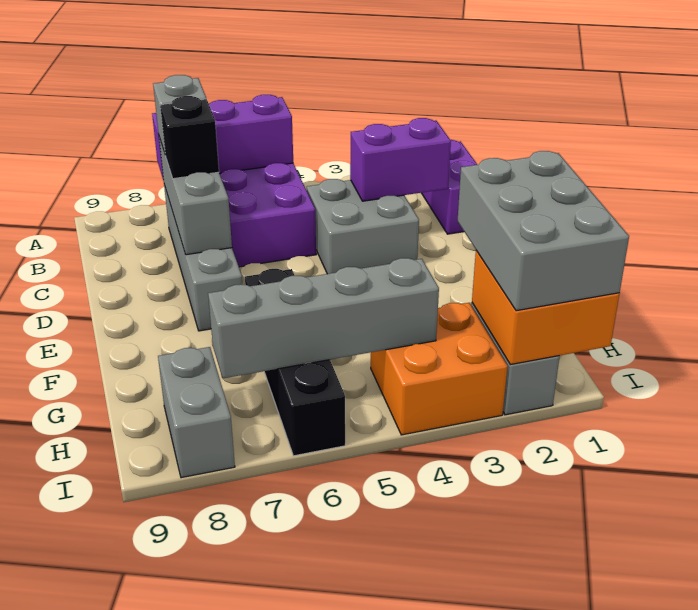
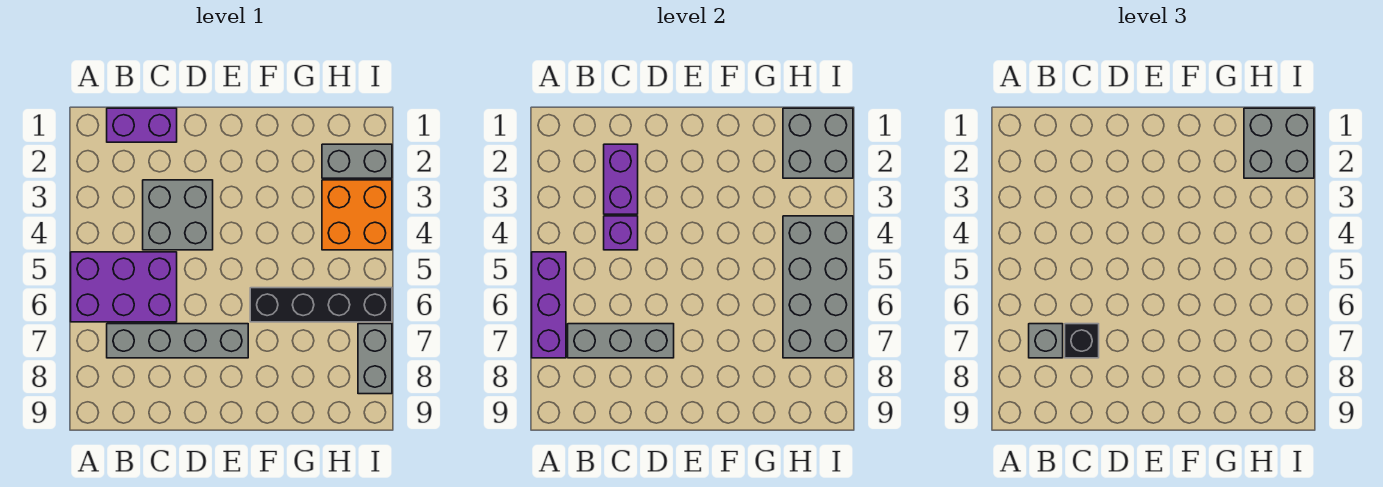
none -> purple brick C4 level 2
grey brick G1:I2 level 3 -> grey brick H1:I2 level 3
orange brick H1:I2 level 2 -> grey brick H1:I2 level 2
grey brick H4:H7 level 2 -> grey brick H4:I7 level 2
grey brick H8:I8 level 1 -> grey brick I7:I8 level 1

